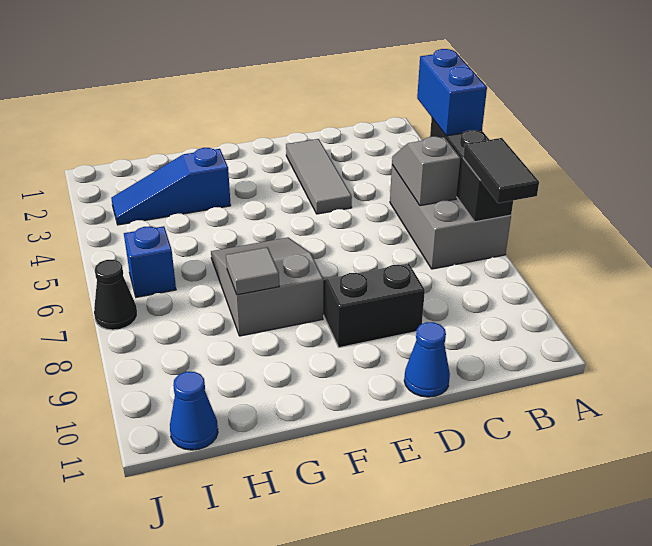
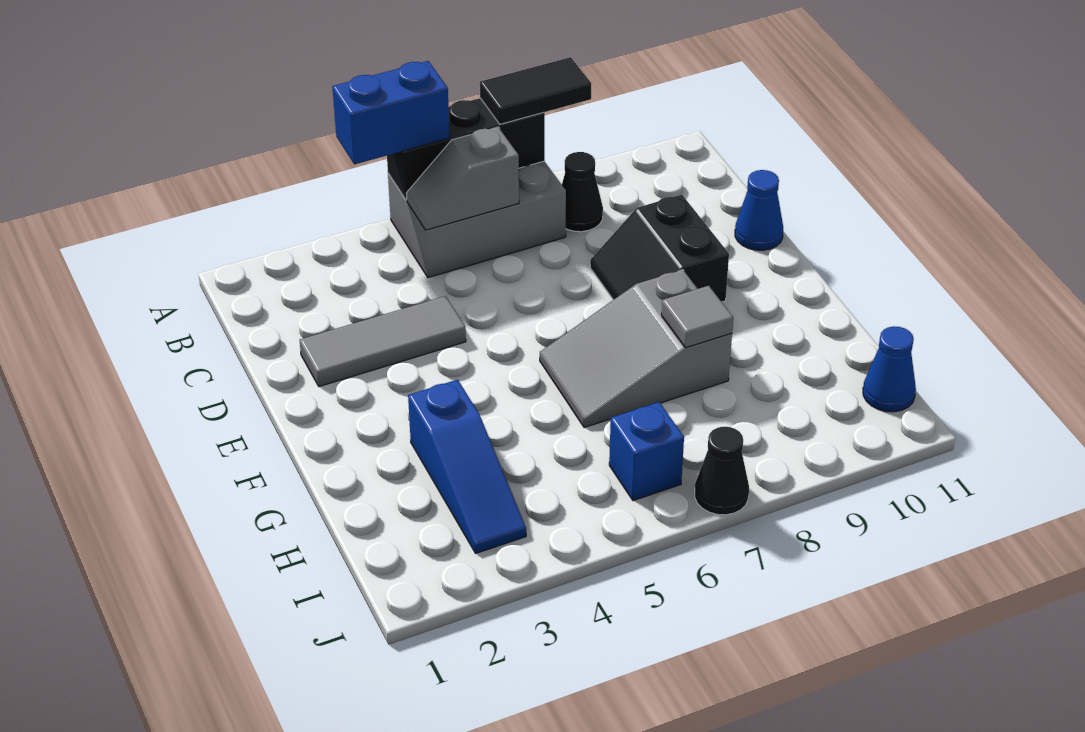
none -> black cone B8 level 1

